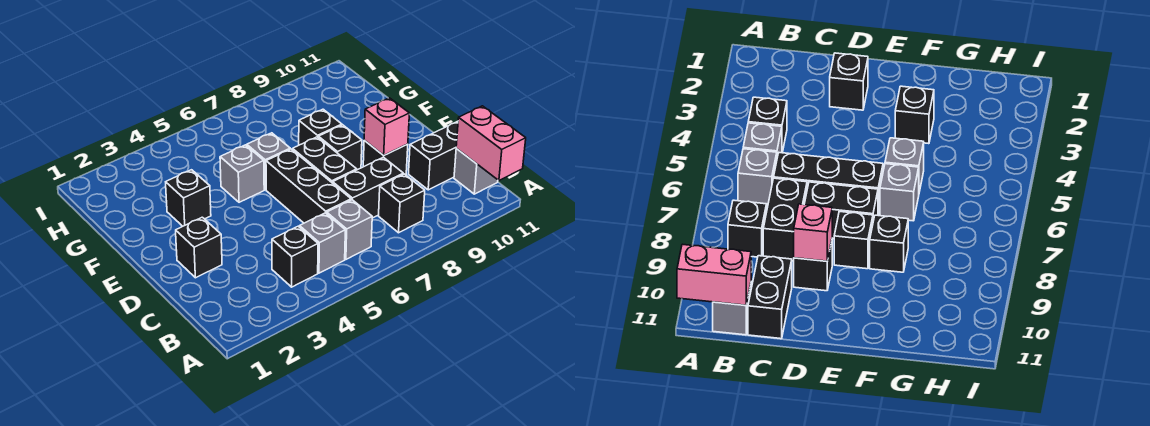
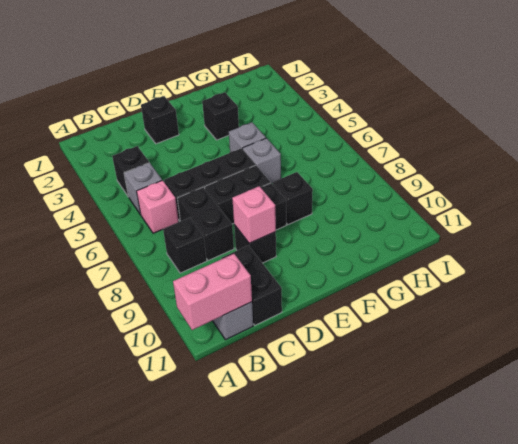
grey brick B6 level 1 -> pink brick B6 level 1

